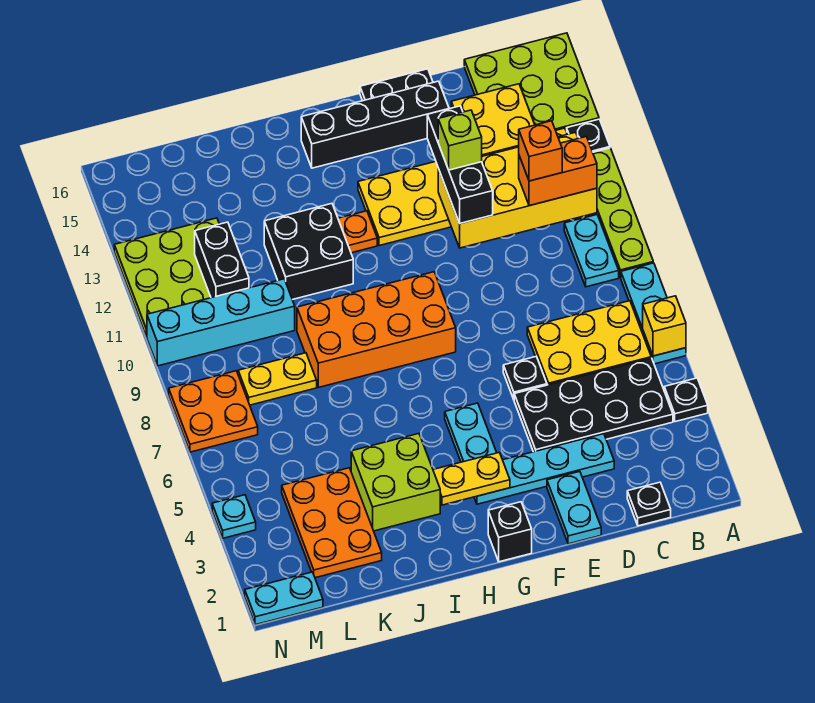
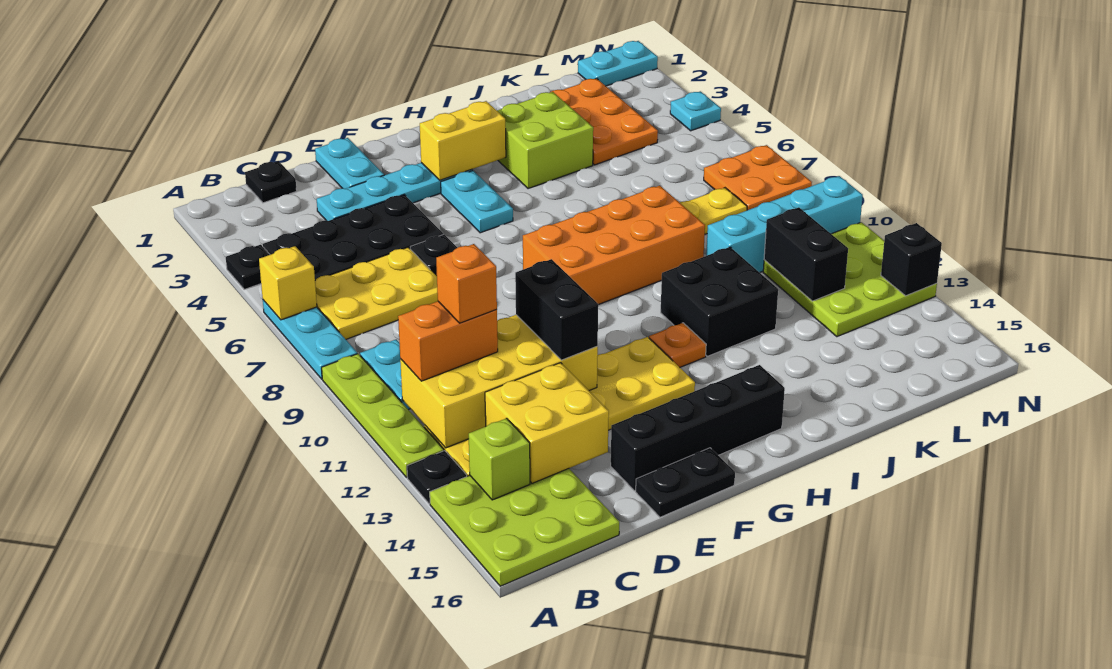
black brick E11:E13 level 3 -> black brick E11:E12 level 3
lime brick E12 level 4 -> lime brick B14 level 2
black brick G1 level 1 -> black brick N13 level 2
yellow plate G3:H3 level 2 -> yellow brick G3:H3 level 2

